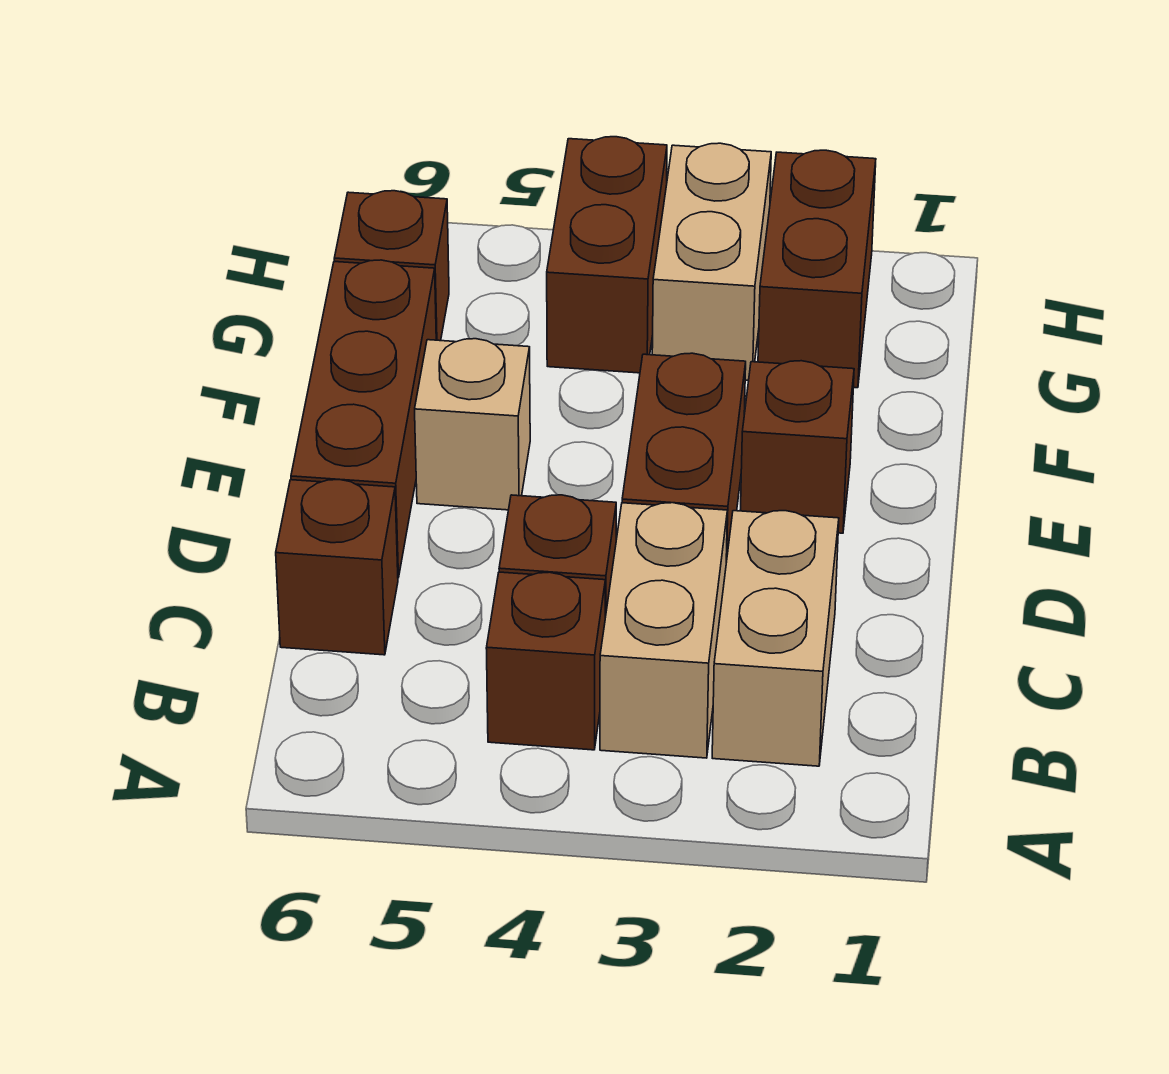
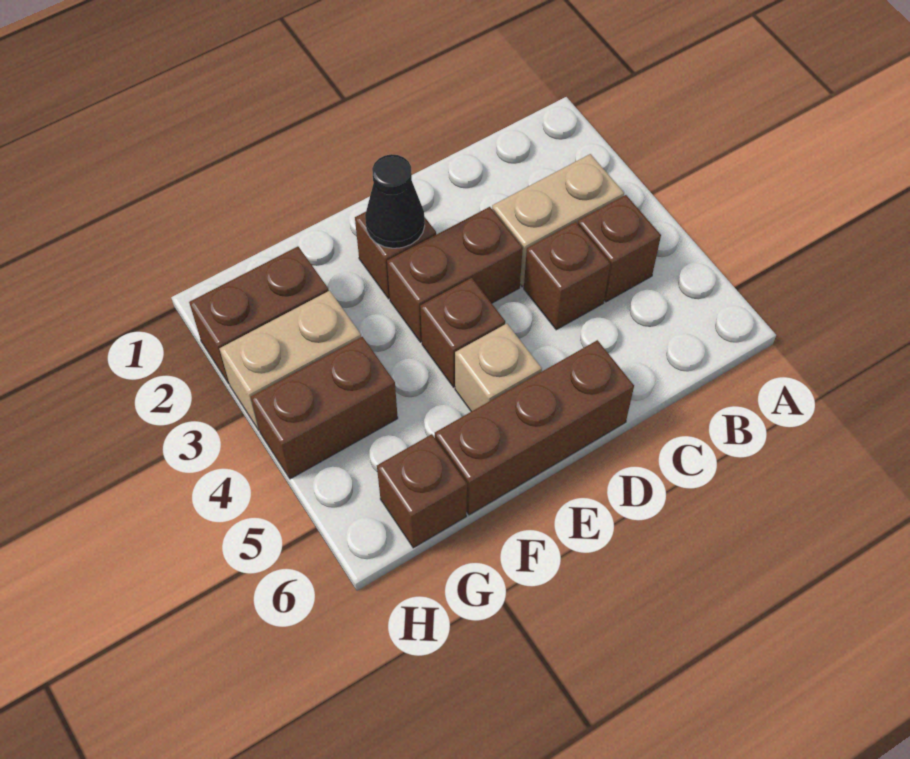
tan brick B2:C2 level 1 -> none
brown brick C6 level 1 -> brown brick E4 level 1
none -> black cone E2 level 2

